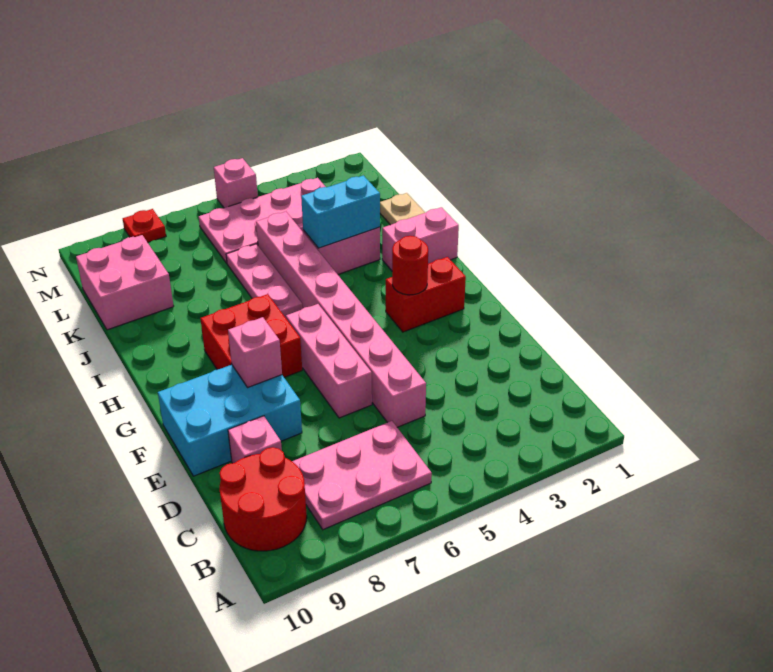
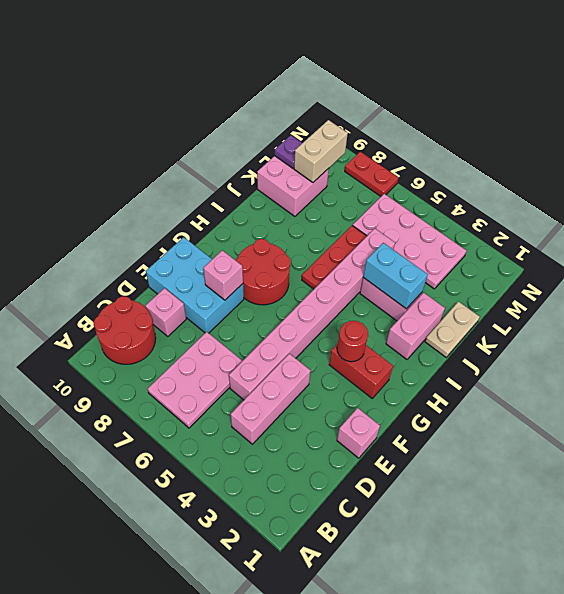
pink plate B6:C8 level 1 -> pink plate B6:D7 level 1
pink brick E6:G6 level 1 -> pink brick C4:E4 level 1
red brick G7:H8 level 1 -> red round brick G7:H8 level 1
pink brick I1:I2 level 1 -> pink brick I2:J2 level 1
pink plate I6:K6 level 1 -> red plate I6:K6 level 1
none -> tan brick L9:M9 level 2
none -> purple plate L10 level 2
pink brick N5 level 1 -> pink brick E1 level 1
red plate N8 level 1 -> red plate N7:N8 level 1

